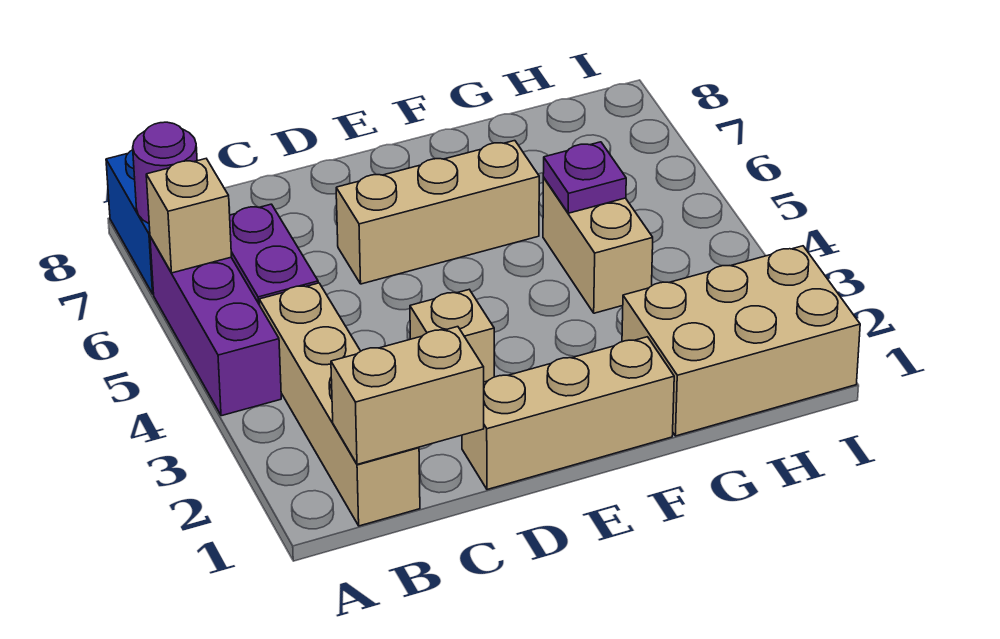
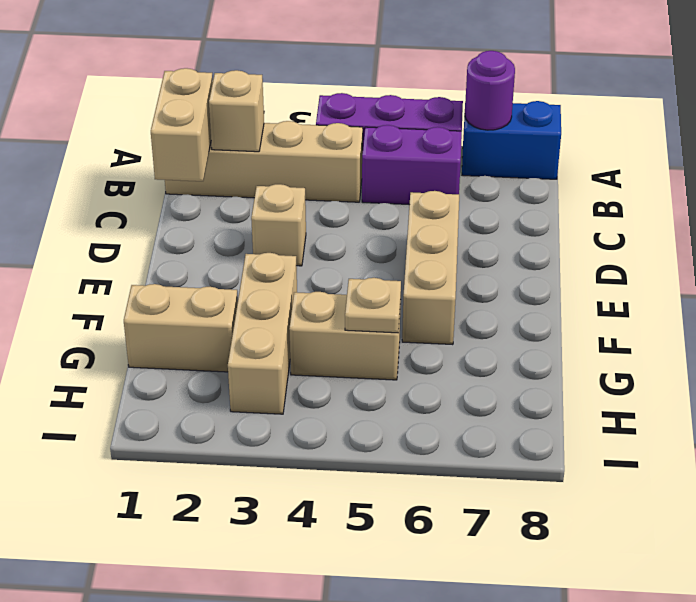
tan brick A6 level 2 -> tan brick B2 level 2
tan brick D1:F1 level 1 -> tan brick F3:H3 level 1
tan brick G1:I2 level 1 -> tan brick G1:G2 level 1
purple plate G5 level 2 -> tan plate G5 level 2

